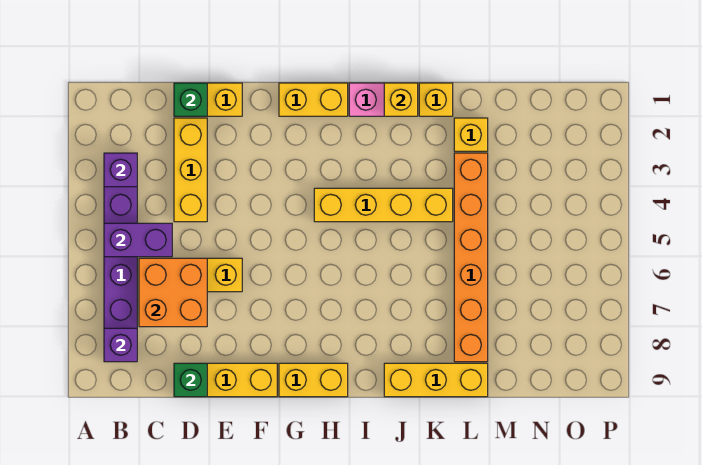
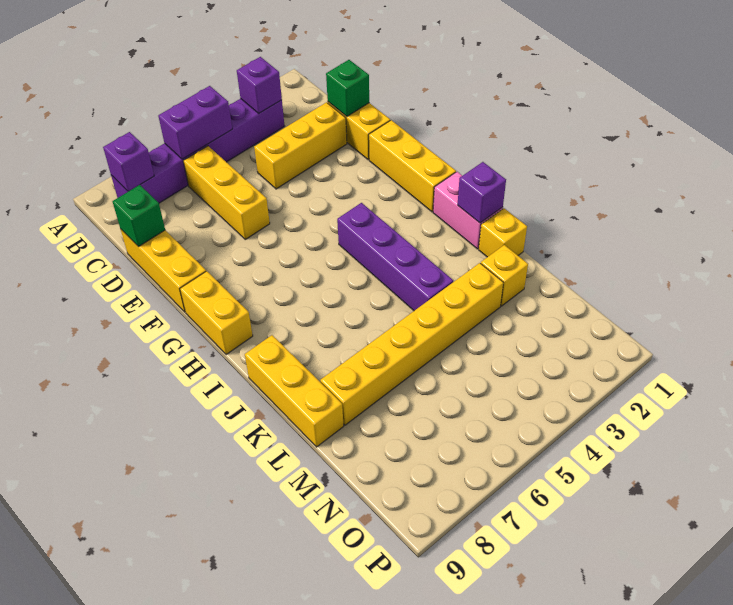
purple brick B5:C5 level 2 -> purple brick B5:B6 level 2
orange brick C6:D7 level 2 -> none
yellow brick G1:H1 level 1 -> yellow brick F1:H1 level 1
yellow brick H4:K4 level 1 -> purple brick H4:K4 level 1
yellow brick J1 level 2 -> purple brick J1 level 2
orange brick L3:L8 level 1 -> yellow brick L3:L8 level 1

